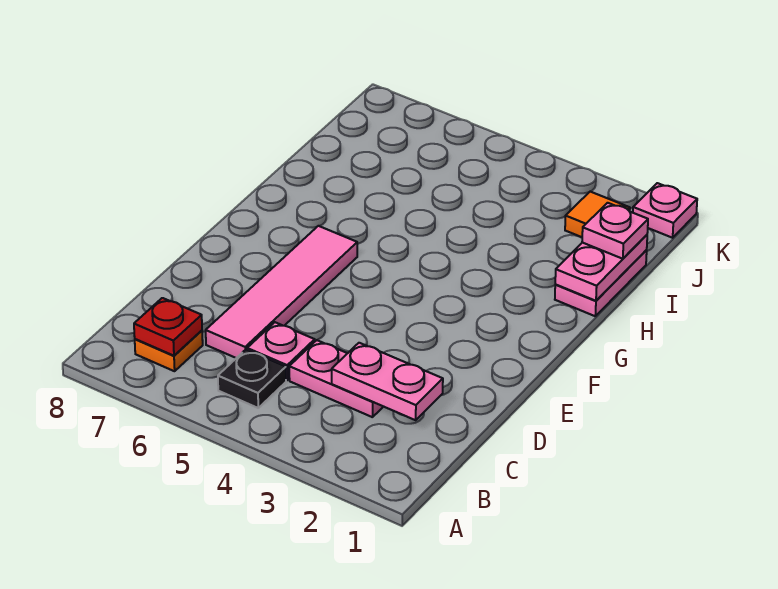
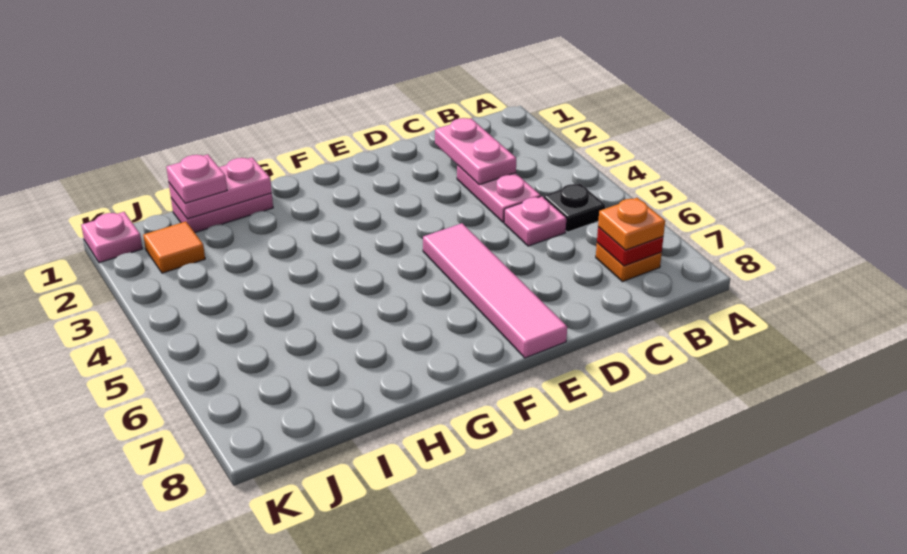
none -> orange plate B7 level 3
pink tile C6:F6 level 1 -> pink tile E5:E8 level 1

